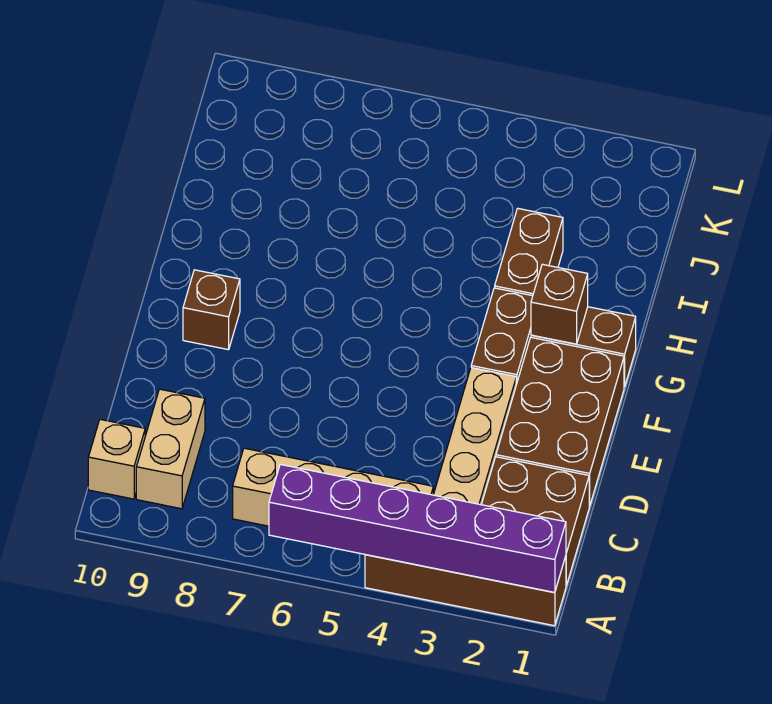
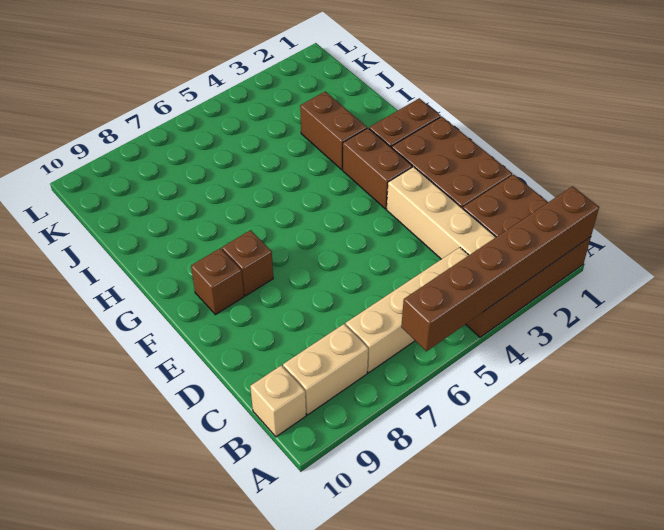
purple brick A1:A6 level 2 -> brown brick A1:A6 level 2
tan brick B9:C9 level 1 -> tan brick B8:B9 level 1
brown brick G2 level 2 -> brown brick F8 level 1

